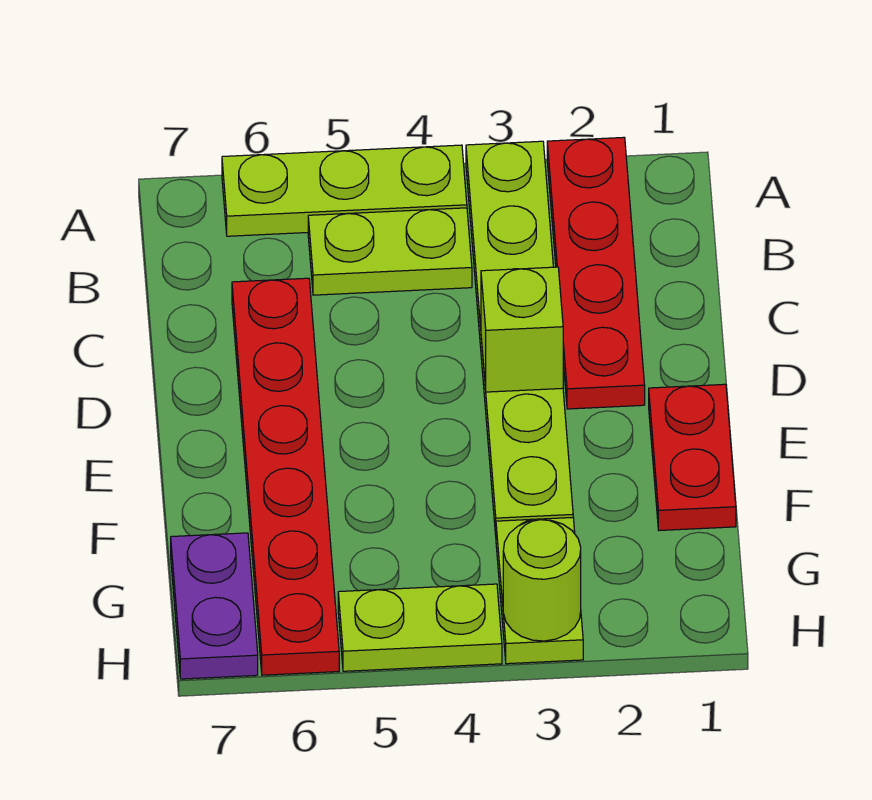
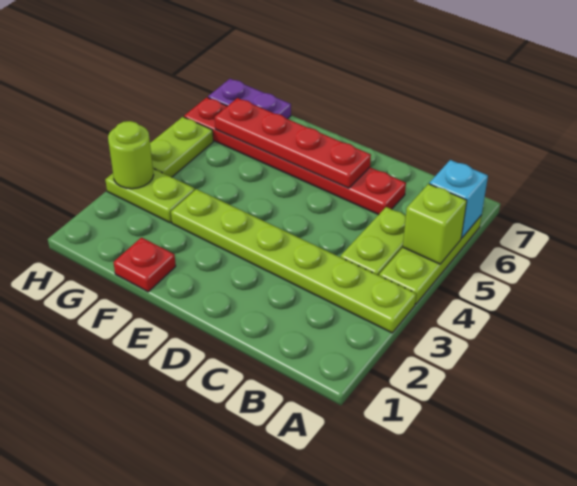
red plate A2:D2 level 1 -> red plate D6:G6 level 2
none -> cyan brick A6 level 2
lime brick D3 level 2 -> lime brick A5 level 2
red plate E1:F1 level 1 -> red plate F1 level 1

